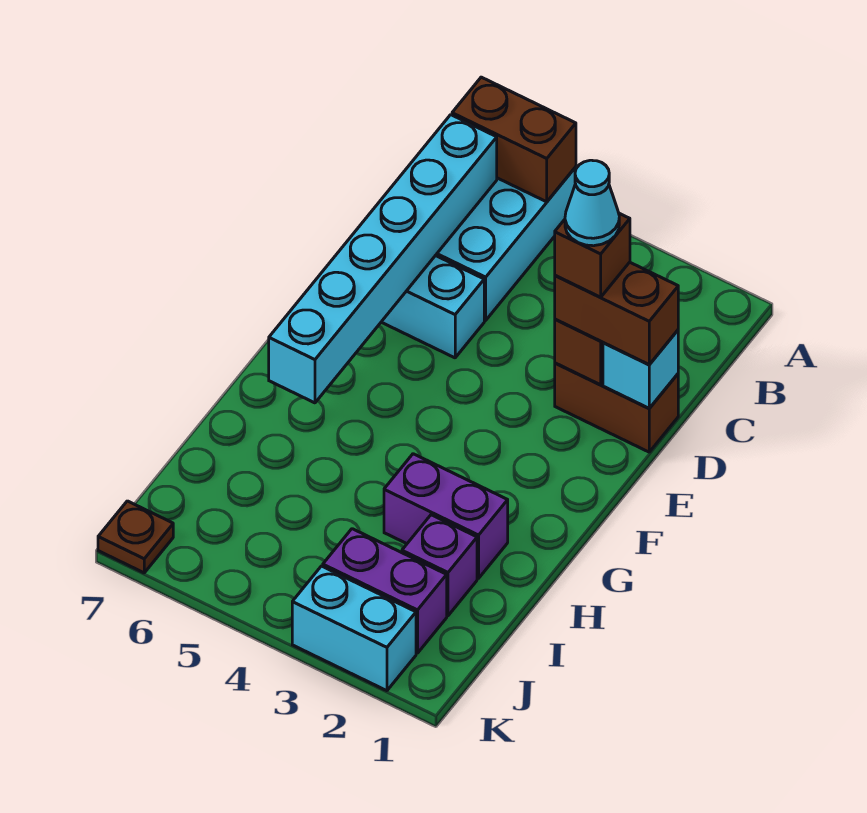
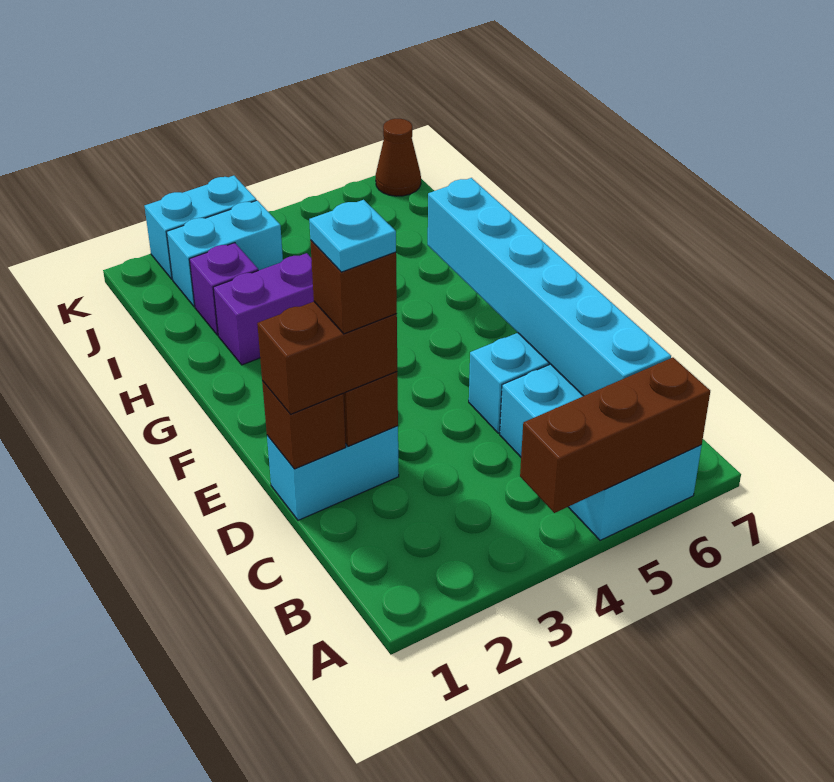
brown brick A5:A6 level 2 -> brown brick A4:A6 level 2
brown brick D1:D2 level 1 -> cyan brick D1:D2 level 1
cyan brick D1 level 2 -> brown brick D1 level 2
cyan cone D2 level 5 -> cyan plate D2 level 5
purple brick J2:J3 level 1 -> cyan brick J2:J3 level 1
brown plate K7 level 1 -> brown cone K7 level 1

